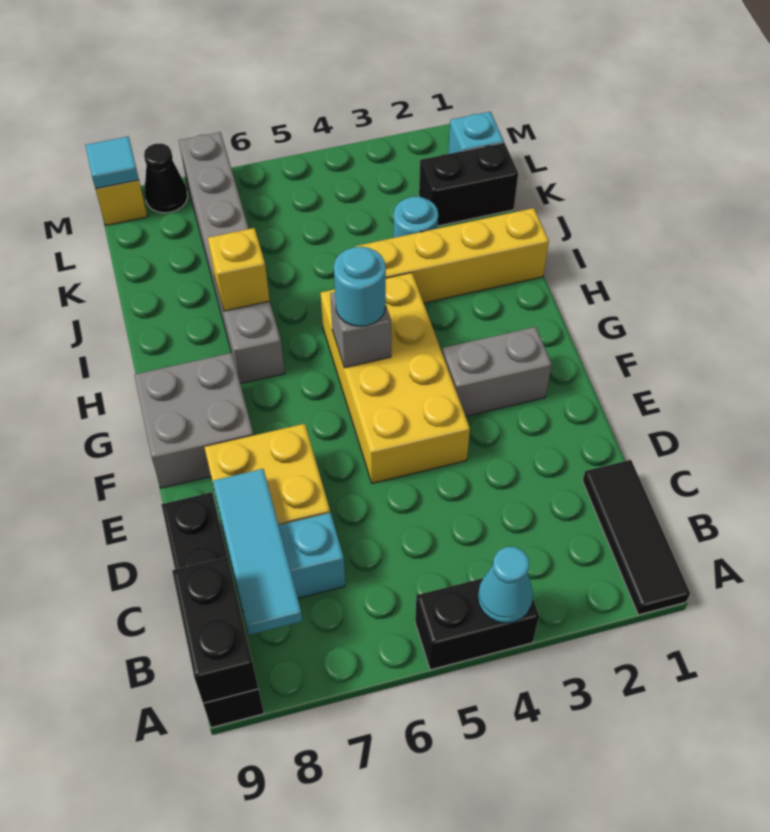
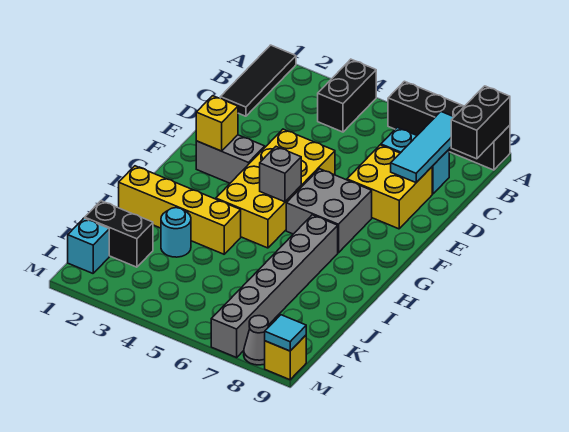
black brick A4:A5 level 1 -> black brick A4:B4 level 1
cyan cone A4 level 2 -> none
black brick A9:D9 level 1 -> black brick A6:A9 level 1
grey brick F8:G9 level 1 -> grey brick F6:G7 level 1
cyan round brick G5 level 3 -> none
yellow brick I7 level 2 -> yellow brick F2 level 2
black cone M8 level 1 -> grey cone M8 level 1

